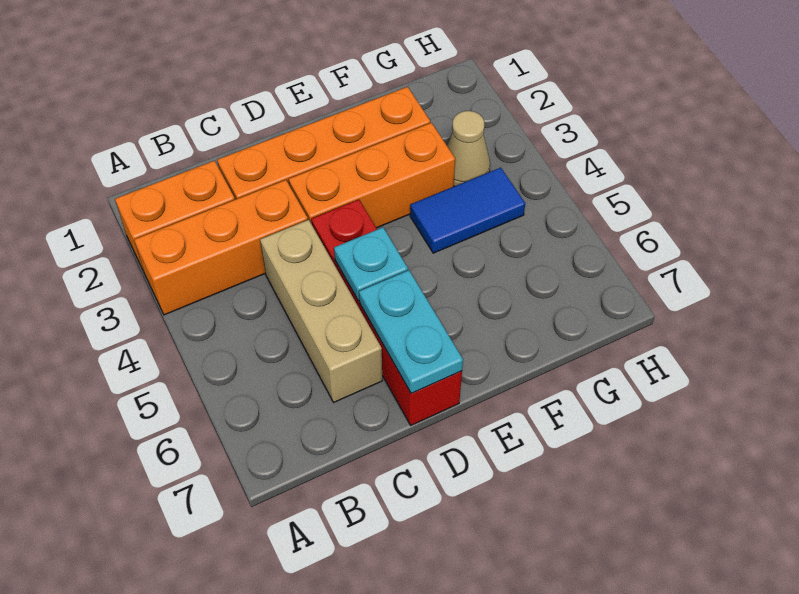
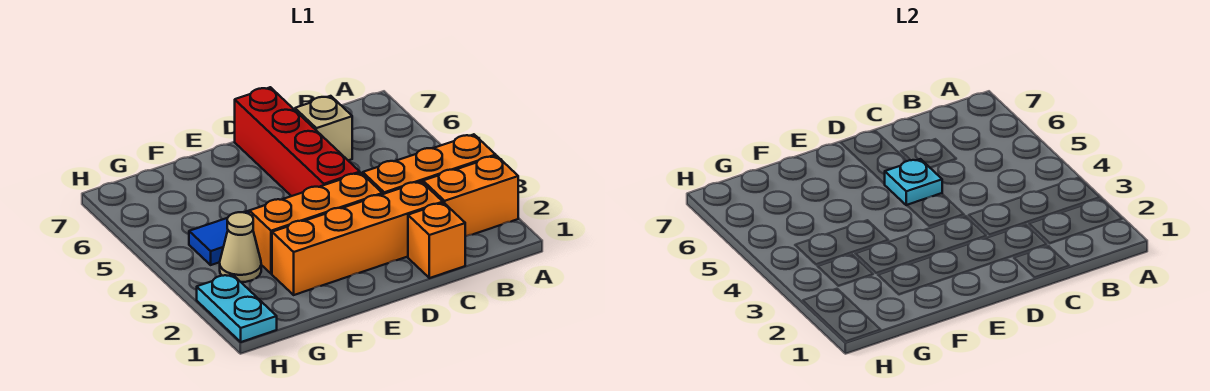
none -> orange brick C1 level 1
tan brick C4:C6 level 1 -> tan brick C6 level 1
cyan plate D6:D7 level 2 -> cyan plate H1:H2 level 1

